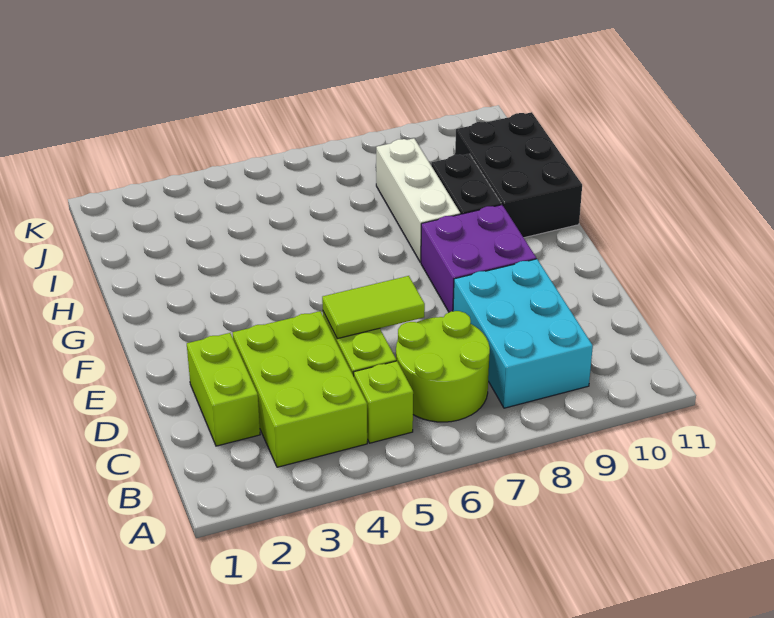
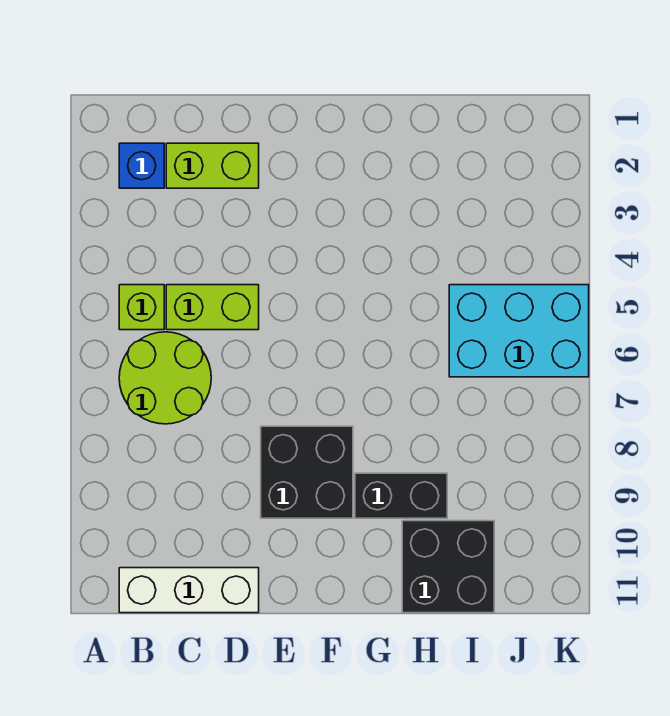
none -> blue brick B2 level 1
lime brick B3:D4 level 1 -> none
cyan brick B8:D9 level 1 -> cyan brick I5:K6 level 1
lime tile D5:D6 level 2 -> none
purple brick E8:F9 level 1 -> black brick E8:F9 level 1
white brick G8:I8 level 1 -> white brick B11:D11 level 1
black brick G10:I11 level 1 -> black brick H10:I11 level 1

